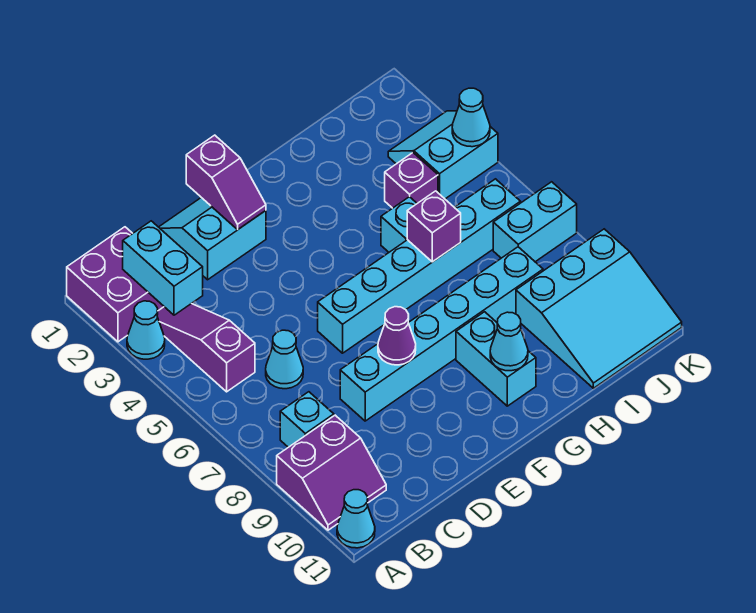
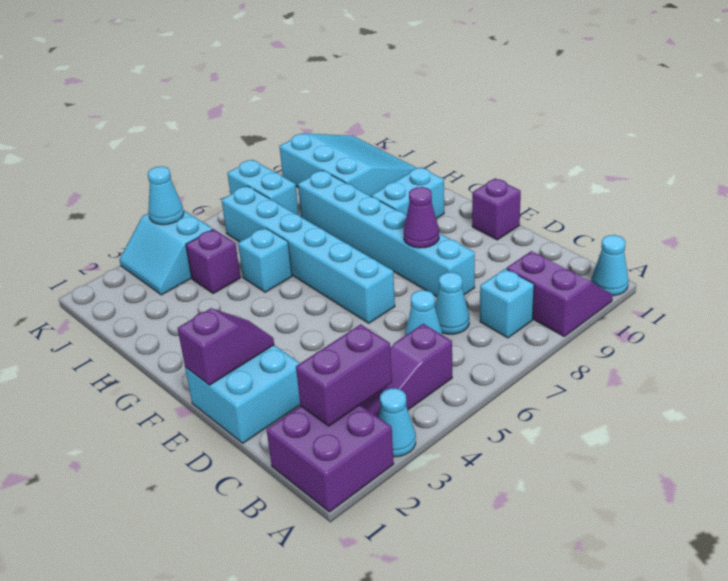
cyan brick B2:B3 level 2 -> purple brick B2:B3 level 2
cyan slope D1:E2 level 1 top 2 -> cyan brick D1:E2 level 1
cyan cone G10 level 2 -> cyan cone C7 level 1
purple brick H6 level 2 -> purple brick E11 level 1

